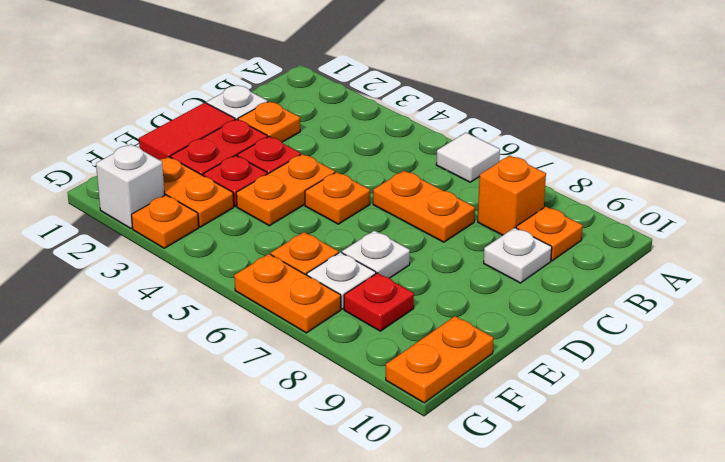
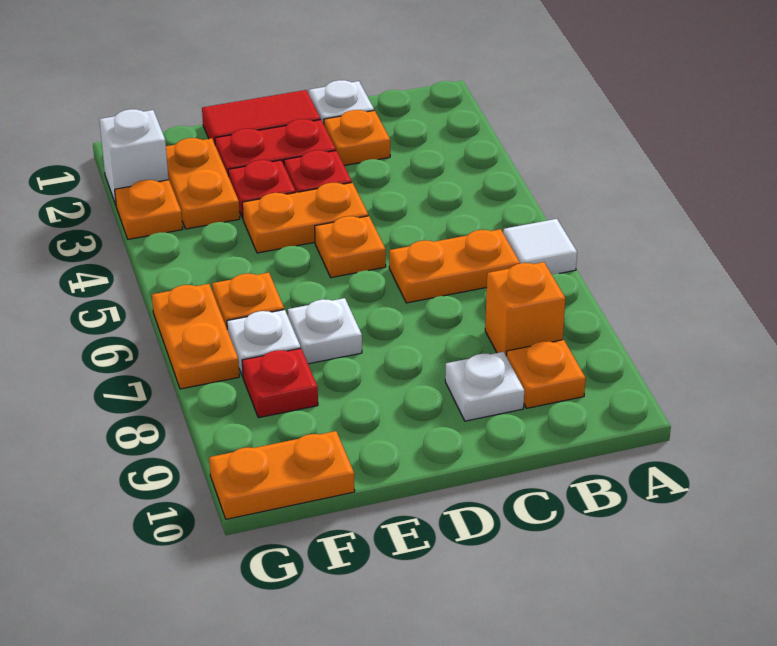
orange plate C6:C7 level 1 -> orange plate B6:C6 level 1

